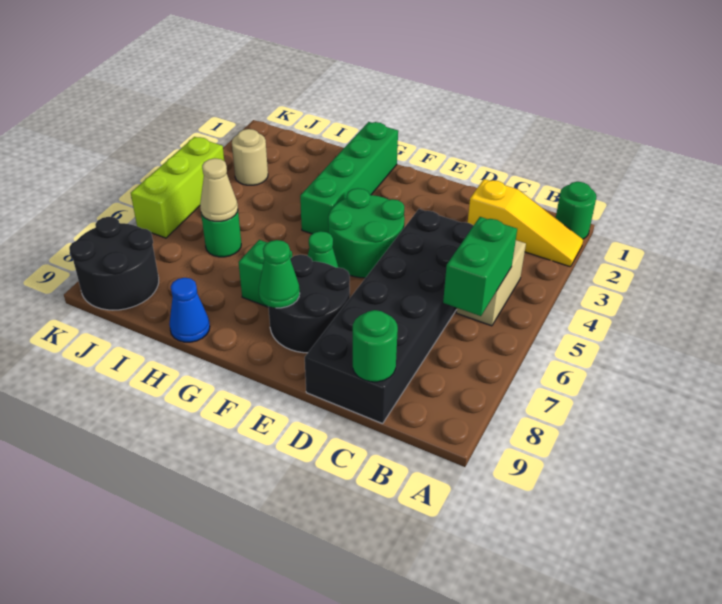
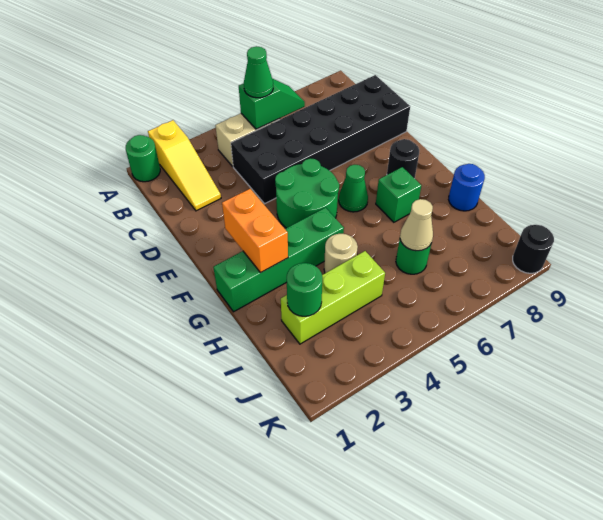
yellow slope A2:C2 level 1 top C -> yellow slope A2:C2 level 1 top A
green brick B5:B6 level 2 -> green slope B5:B6 level 2 top 5
green round brick C9 level 2 -> green round brick I2 level 2
black round brick E7:F8 level 1 -> black round brick F8 level 1
none -> orange brick F2:G2 level 2
green cone F8 level 2 -> green cone B5 level 3
blue cone H9 level 1 -> blue round brick H9 level 1
tan round brick J3 level 1 -> tan round brick H4 level 1
black round brick J8:K9 level 1 -> black round brick K9 level 1
lime brick K4:K6 level 1 -> lime brick I2:I4 level 1

